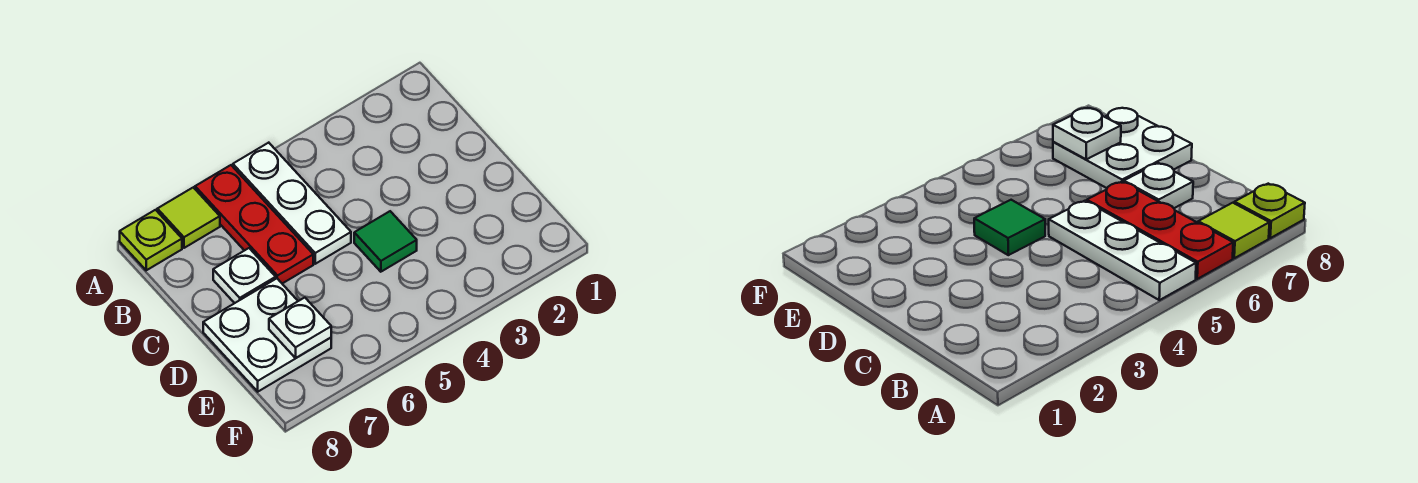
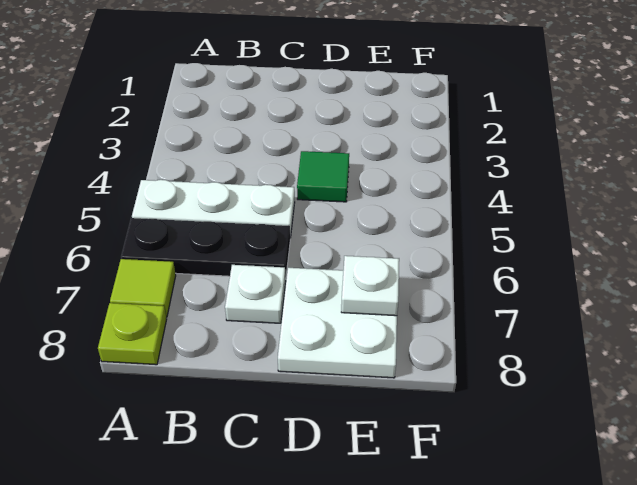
red plate A6:C6 level 1 -> black plate A6:C6 level 1

